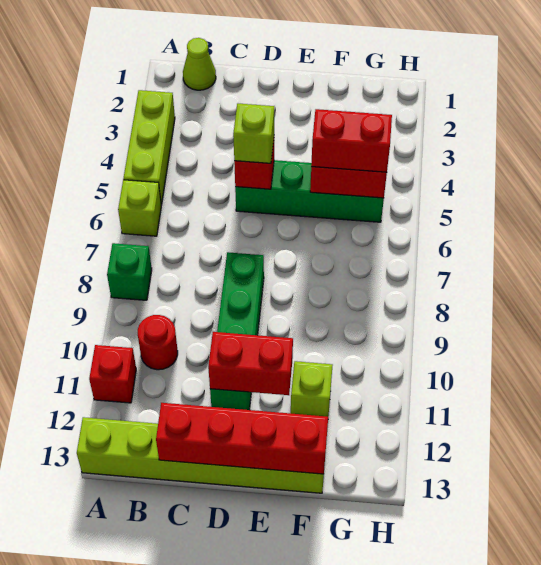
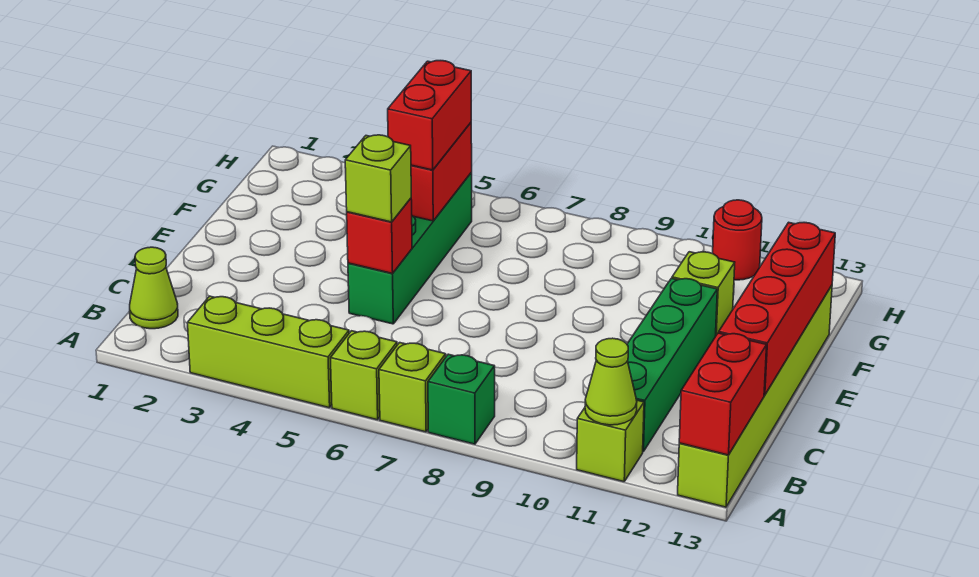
none -> lime brick A7 level 1
red brick A11 level 1 -> lime brick A11 level 1
none -> lime cone A11 level 2
red round brick B10 level 1 -> red round brick H11 level 1
green brick D8:D11 level 1 -> green brick B11:E11 level 1
red brick D11:E11 level 2 -> red brick A13:B13 level 2

